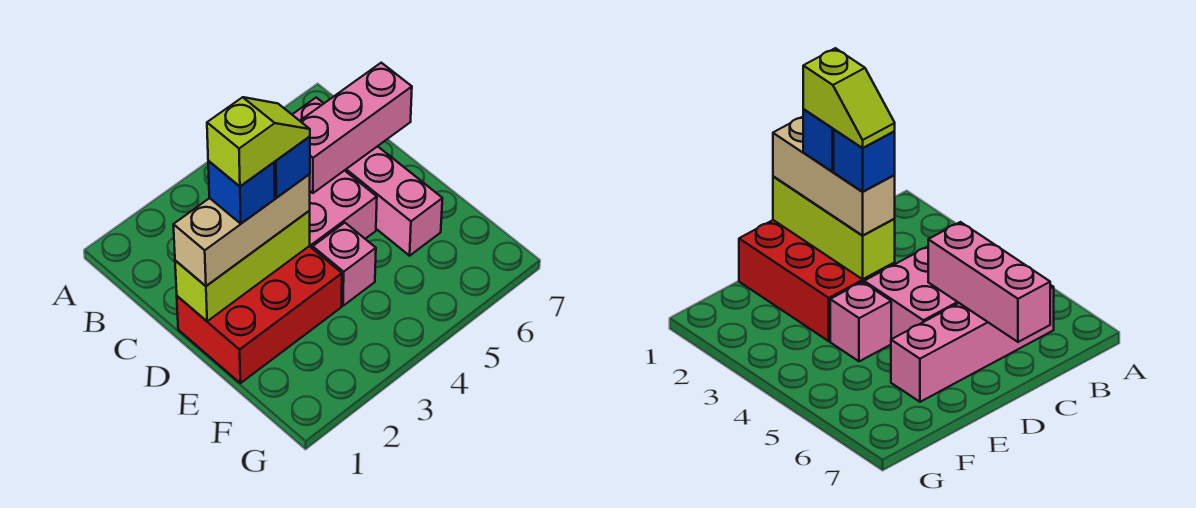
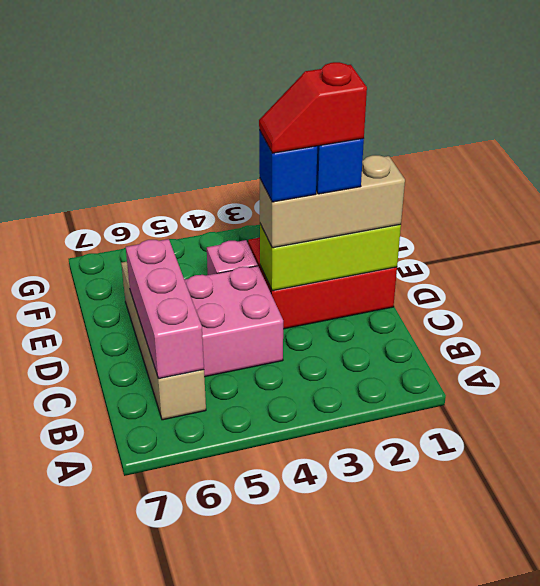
pink brick B6:E6 level 1 -> tan brick B6:E6 level 1
pink brick C5:C7 level 2 -> pink brick B6:D6 level 2
lime slope D2:D3 level 5 top 2 -> red slope D2:D3 level 5 top 2

